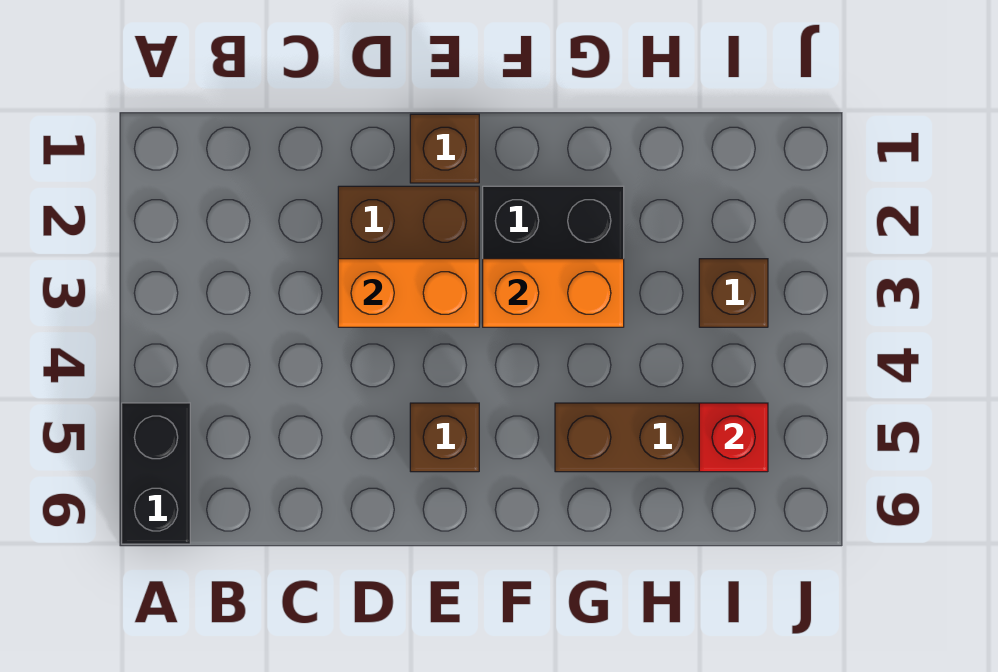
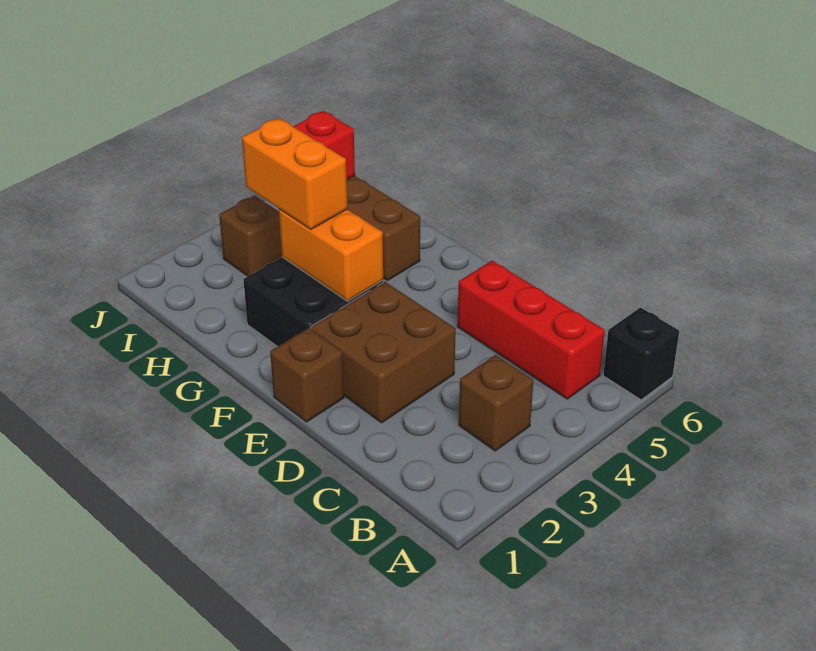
black brick A5:A6 level 1 -> black brick A6 level 1
none -> red brick B5:D5 level 1
orange brick D3:E3 level 2 -> orange brick G3:H3 level 3
brown brick E5 level 1 -> brown brick B3 level 1

